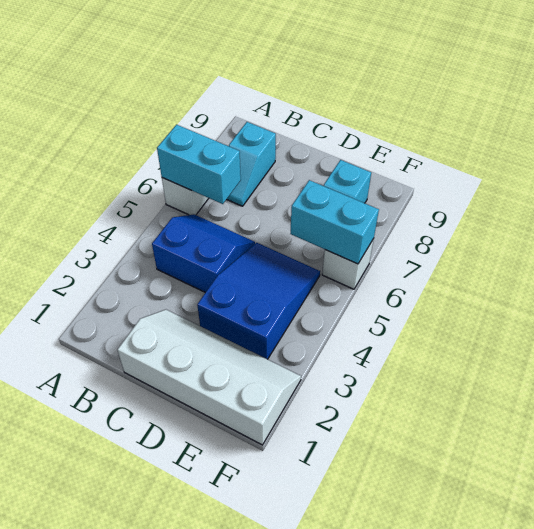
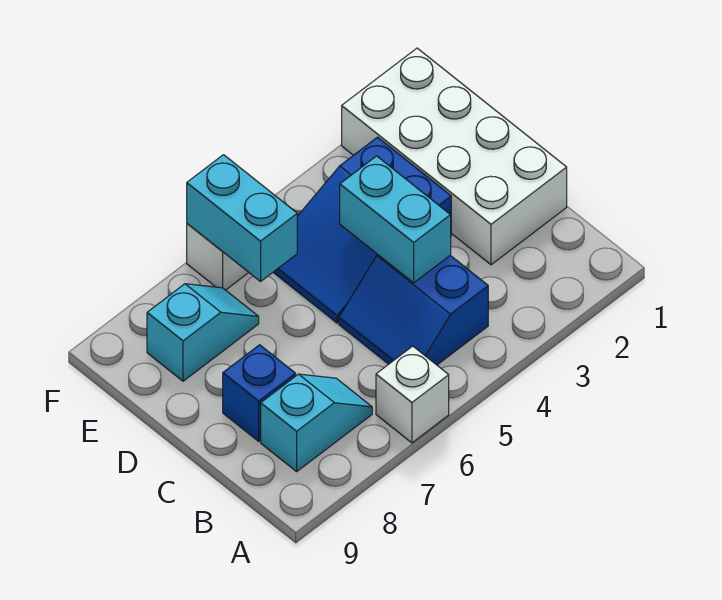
cyan brick A6:B6 level 2 -> cyan brick C4:D4 level 2
white slope C1:F2 level 1 top 1 -> white brick C1:F2 level 1
none -> blue brick C8 level 1

